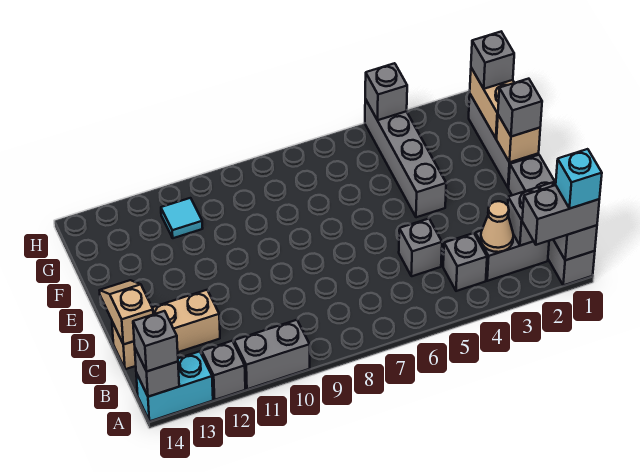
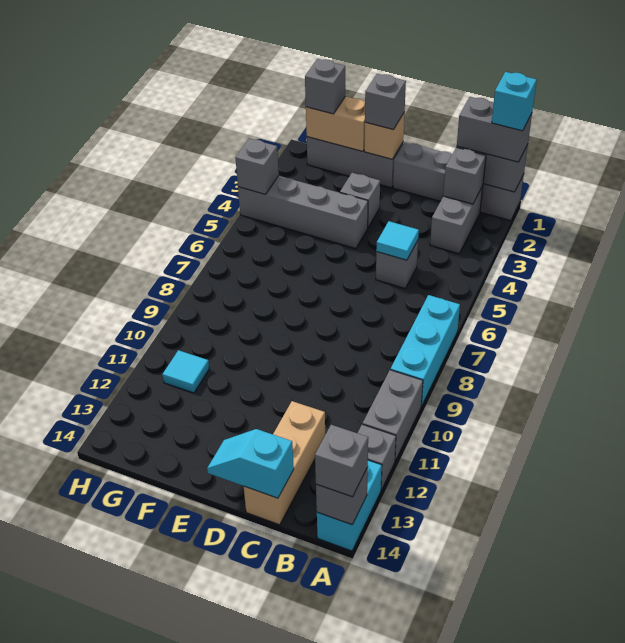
grey brick A1:A2 level 3 -> grey brick A1:B1 level 3
none -> cyan brick A7:A9 level 1
tan cone B3 level 2 -> none
grey brick B4 level 1 -> grey brick E3 level 1
none -> cyan tile C5 level 2
tan slope C14:D14 level 2 top C -> cyan slope C14:D14 level 2 top C

